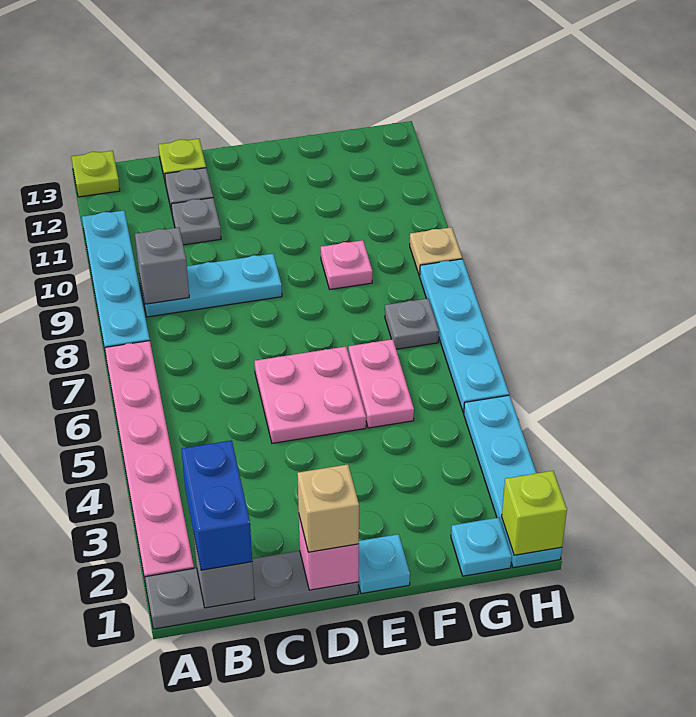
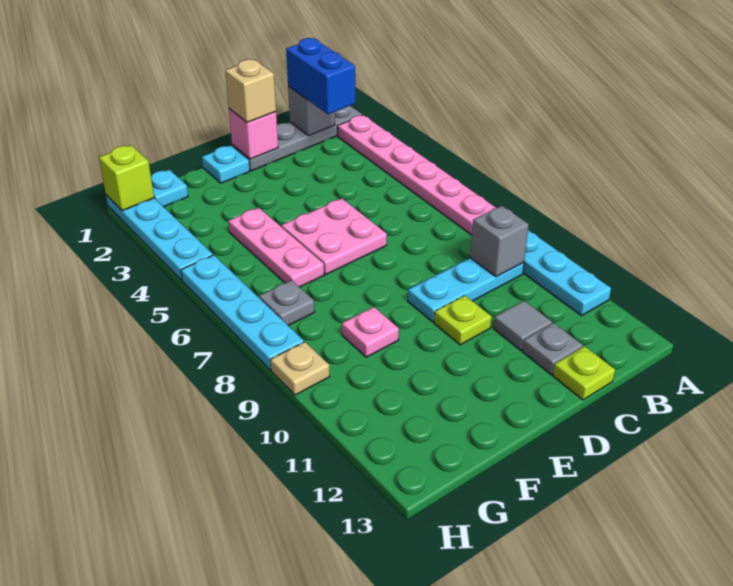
lime plate A13 level 1 -> lime plate D10 level 1
grey plate C11 level 1 -> grey tile C11 level 1
pink plate F5:F6 level 1 -> pink plate F4:F6 level 1

